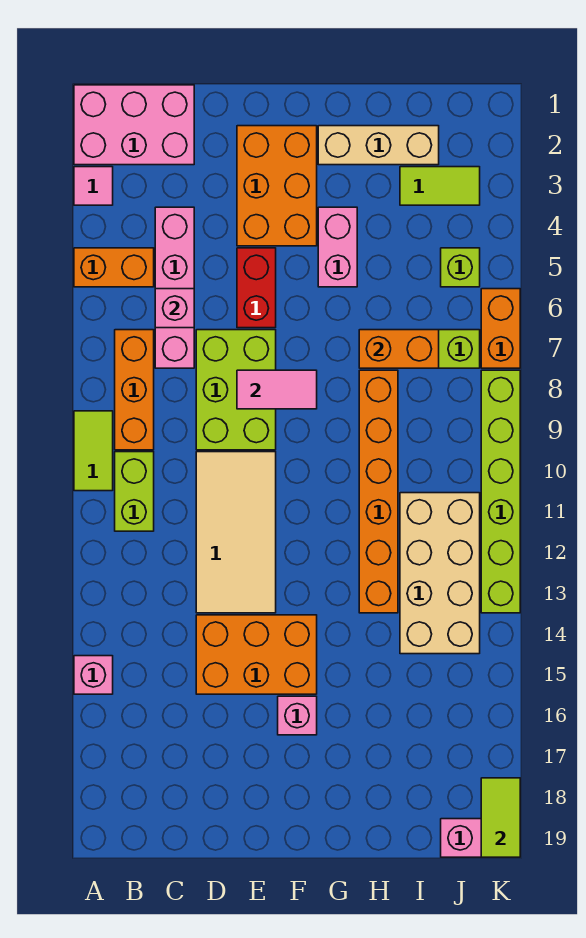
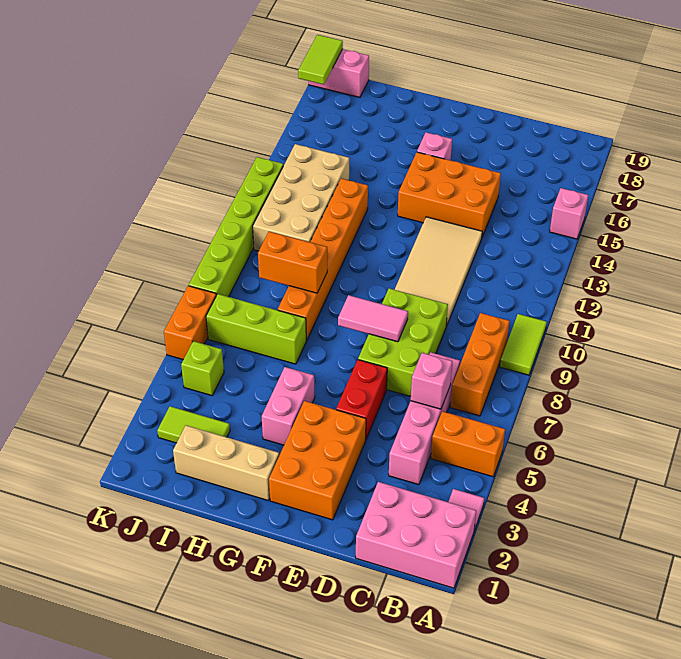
lime brick B10:B11 level 1 -> none
orange brick H7:I7 level 2 -> orange brick H9:I9 level 2

